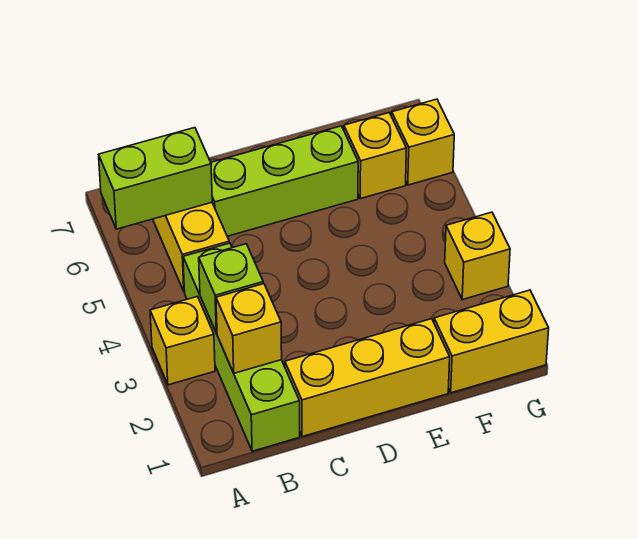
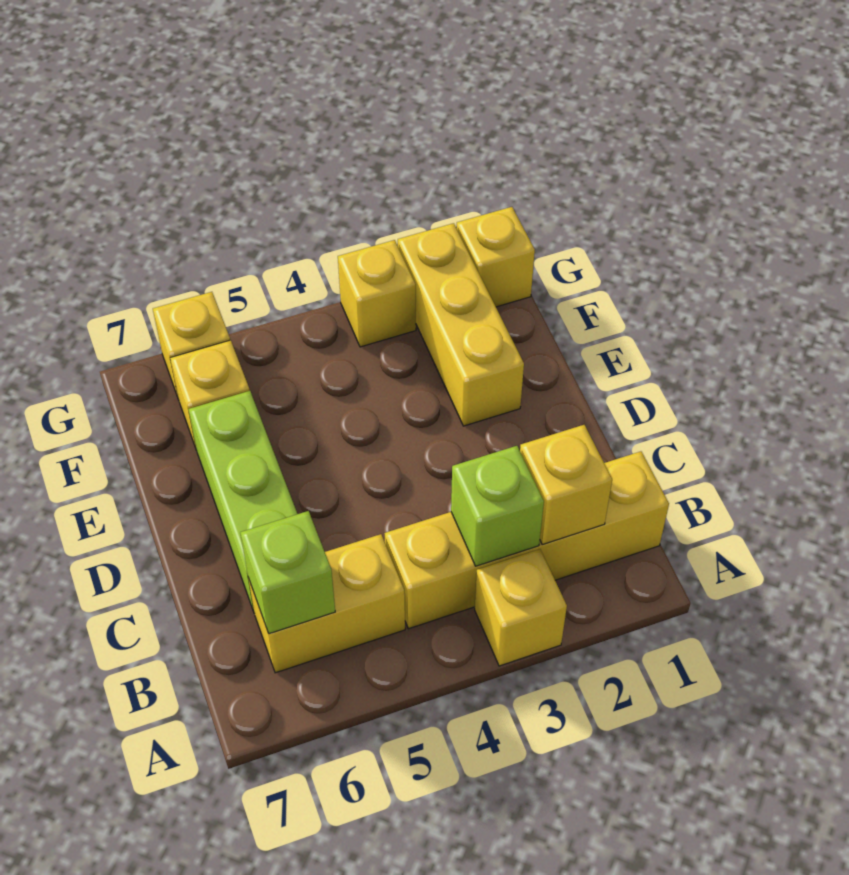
lime brick A6:B6 level 2 -> lime brick B6 level 2
lime brick B1:B4 level 1 -> yellow brick B1:B4 level 1
yellow brick C1:E1 level 1 -> yellow brick E2:G2 level 1
yellow brick F1:G1 level 1 -> yellow brick G1 level 1

